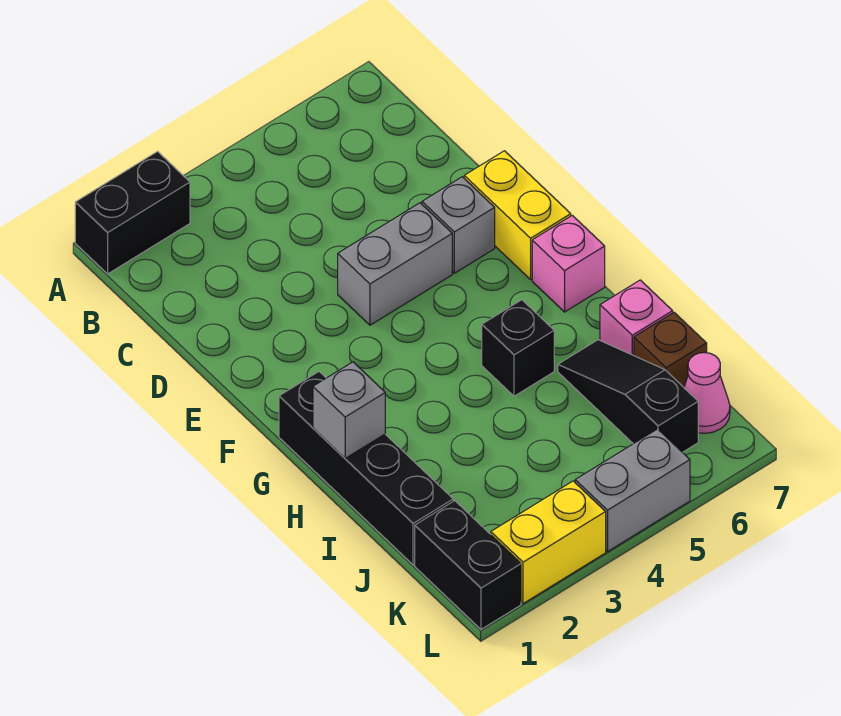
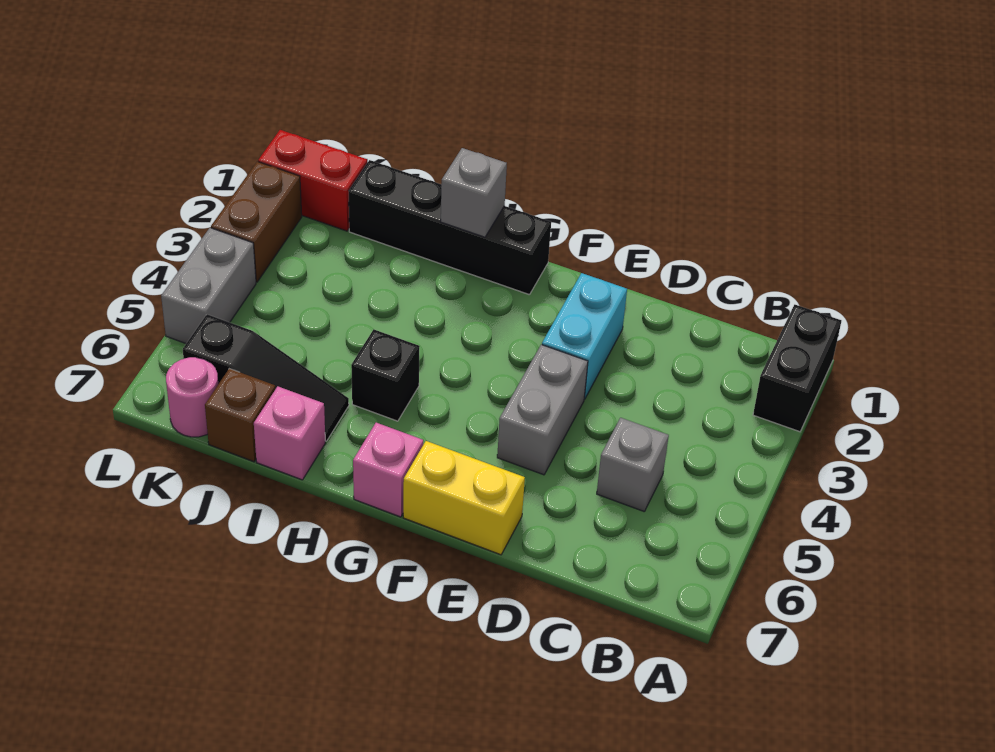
none -> cyan brick E2:E3 level 1
grey brick E6 level 1 -> grey brick C5 level 1
black brick K1:L1 level 1 -> red brick K1:L1 level 1
pink cone K7 level 1 -> pink round brick K7 level 1
yellow brick L2:L3 level 1 -> brown brick L2:L3 level 1

